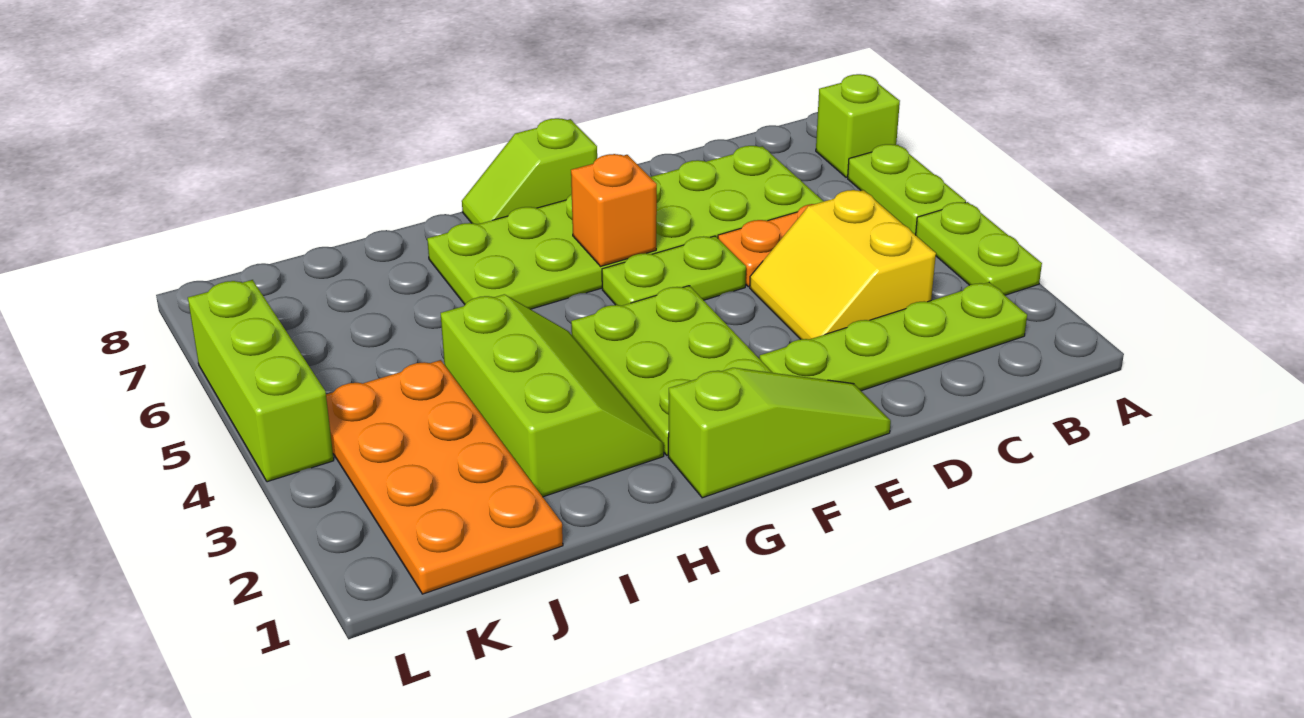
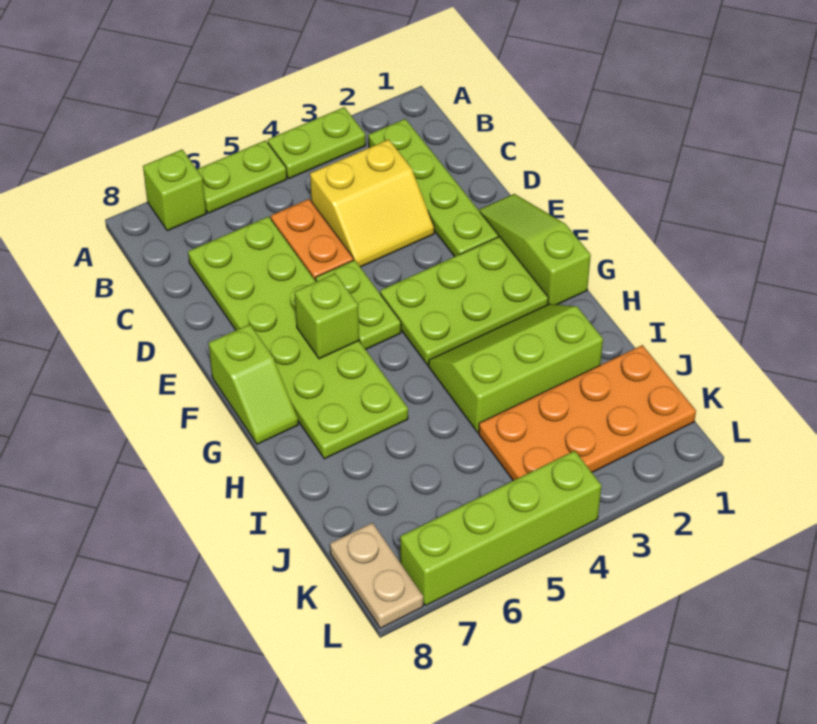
orange brick F6 level 2 -> lime brick F6 level 2
none -> tan plate K8:L8 level 1
lime brick L4:L6 level 1 -> lime brick L4:L7 level 1

